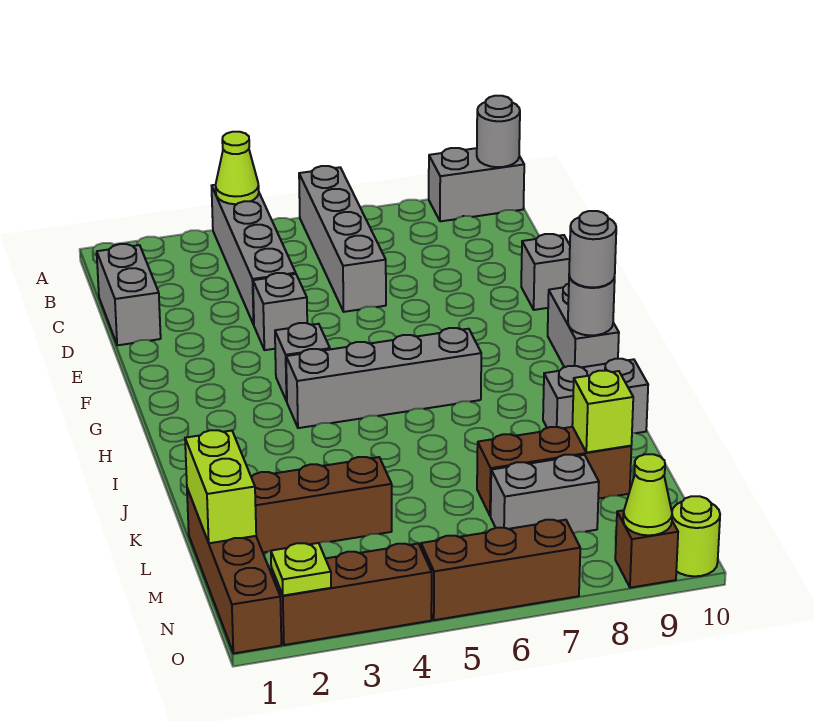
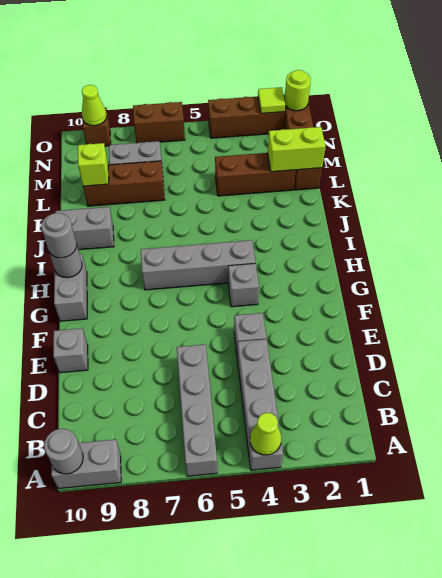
grey brick C1:D1 level 1 -> none
lime brick L1:M1 level 2 -> lime brick L1:L2 level 2
lime plate O2 level 2 -> lime tile O2 level 2
brown brick O5:O7 level 1 -> brown brick O6:O7 level 1
lime round brick O10 level 1 -> lime round brick O1 level 2

